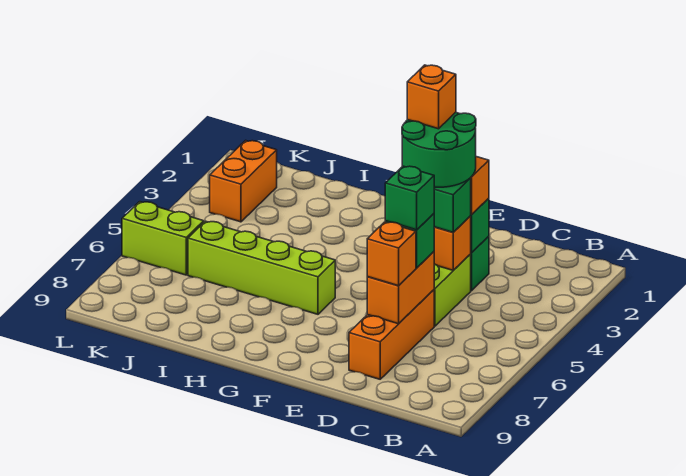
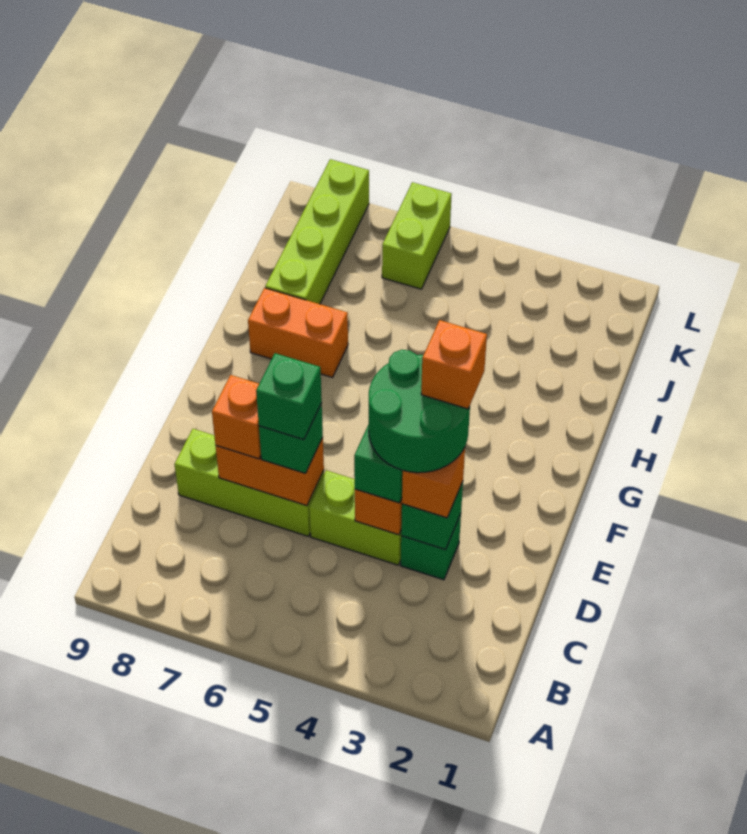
orange brick D6:D8 level 1 -> lime brick D6:D8 level 1
lime brick G6:J6 level 1 -> lime brick I8:L8 level 1
orange brick K2:K3 level 1 -> orange brick H7:H8 level 1

